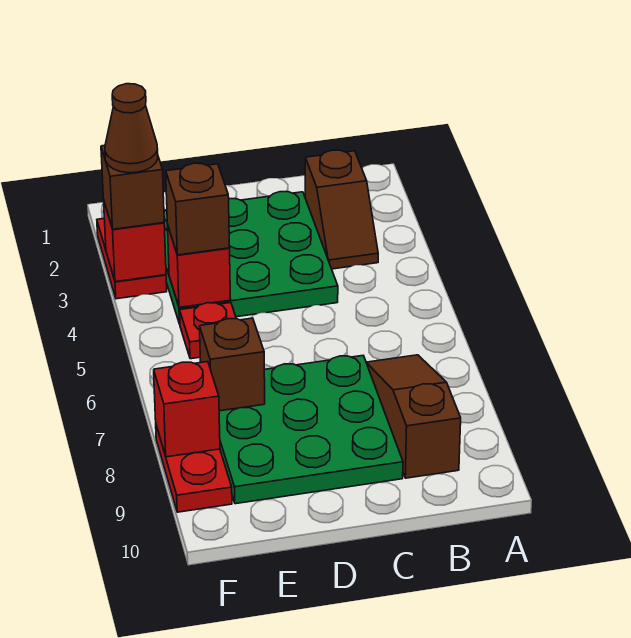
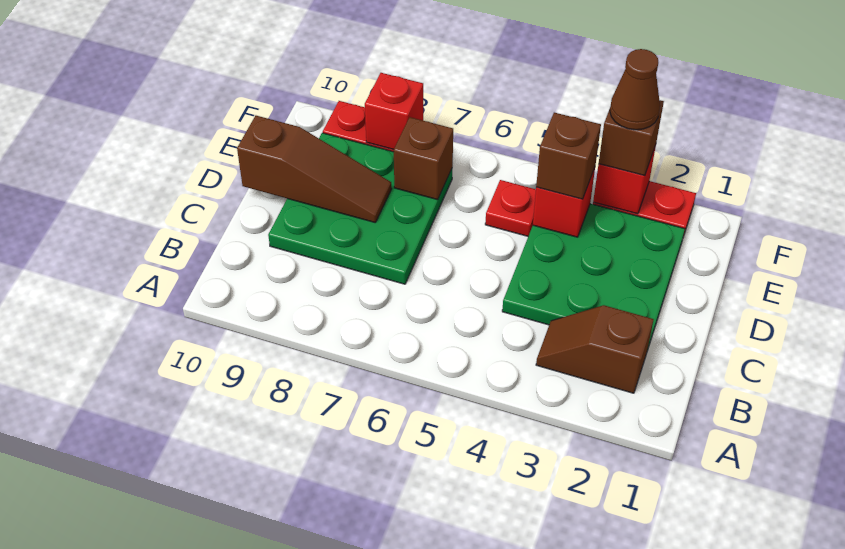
brown slope B7:B9 level 1 top 9 -> brown slope D8:D10 level 2 top 10

